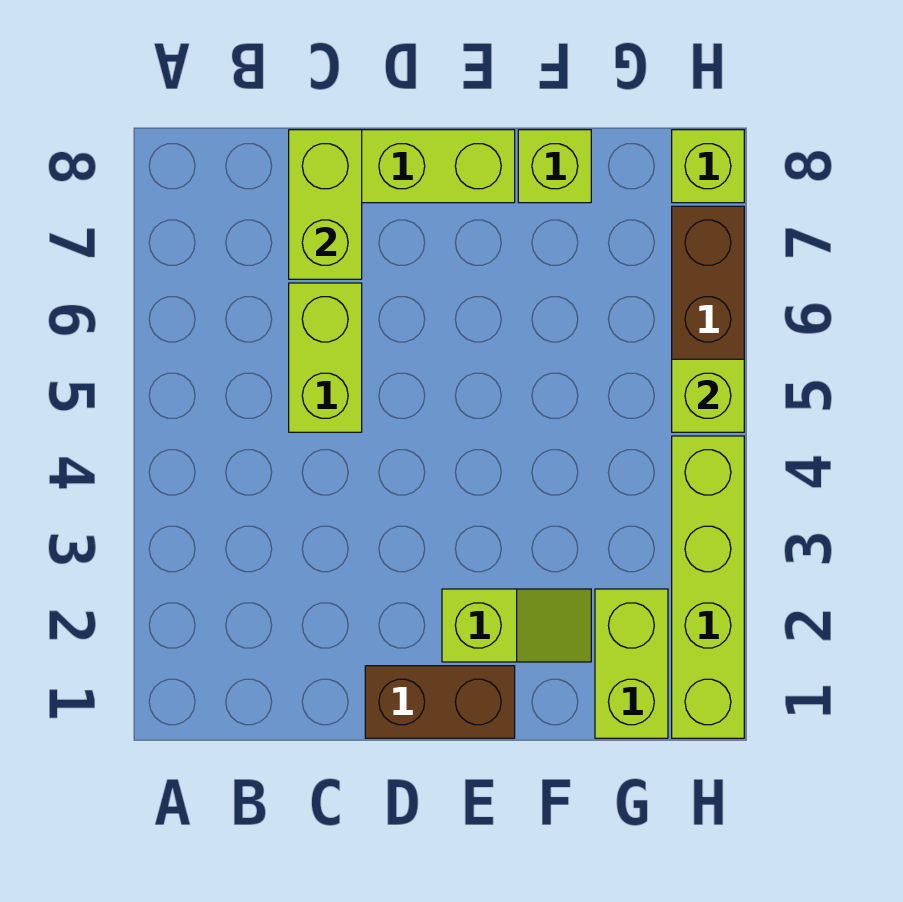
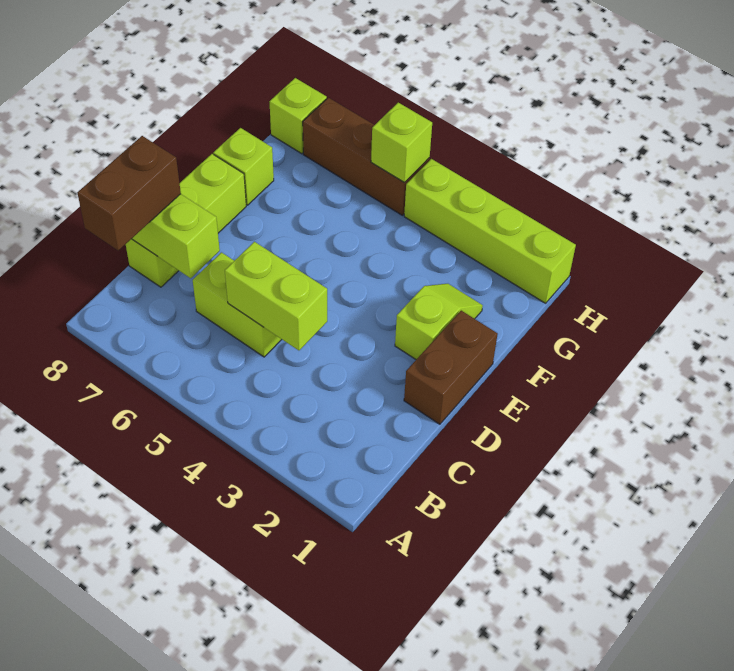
none -> brown brick B8:C8 level 3
lime brick G1:G2 level 1 -> lime brick C4:C5 level 2

